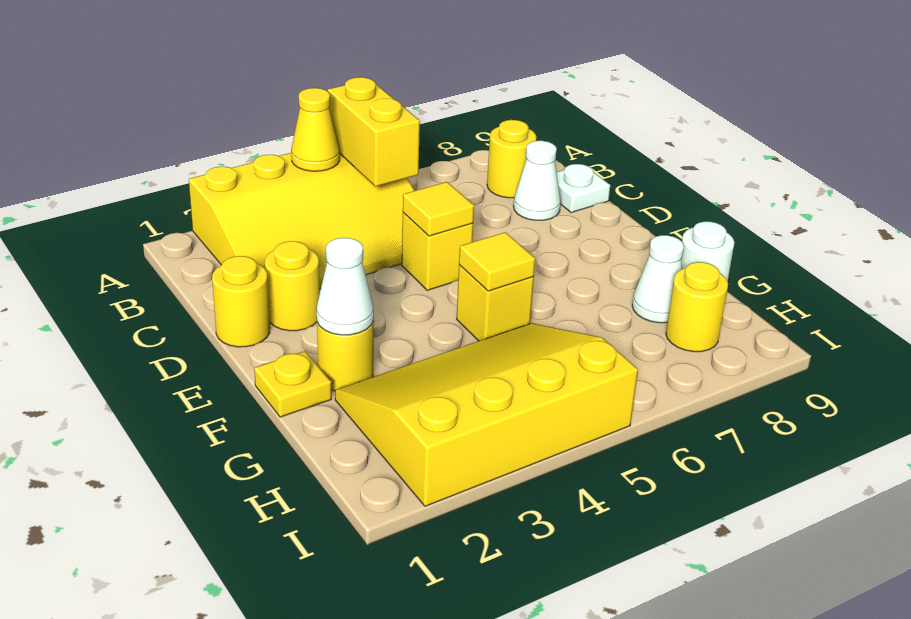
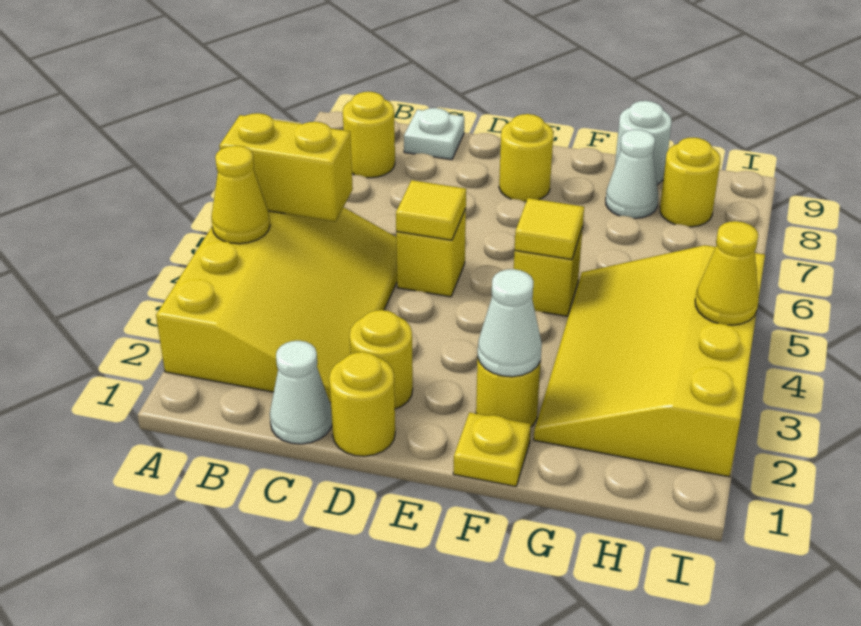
white cone C8 level 1 -> white cone C1 level 1
none -> yellow round brick E8 level 1
none -> yellow cone I4 level 2

